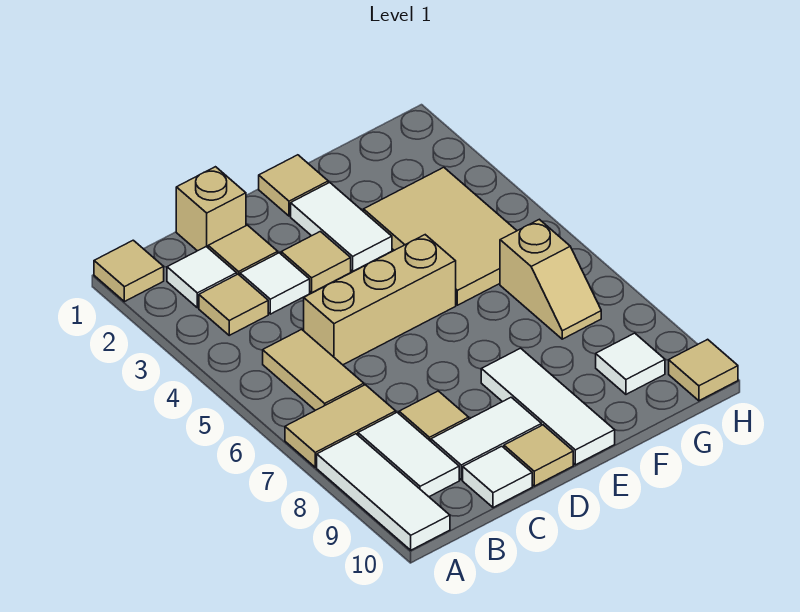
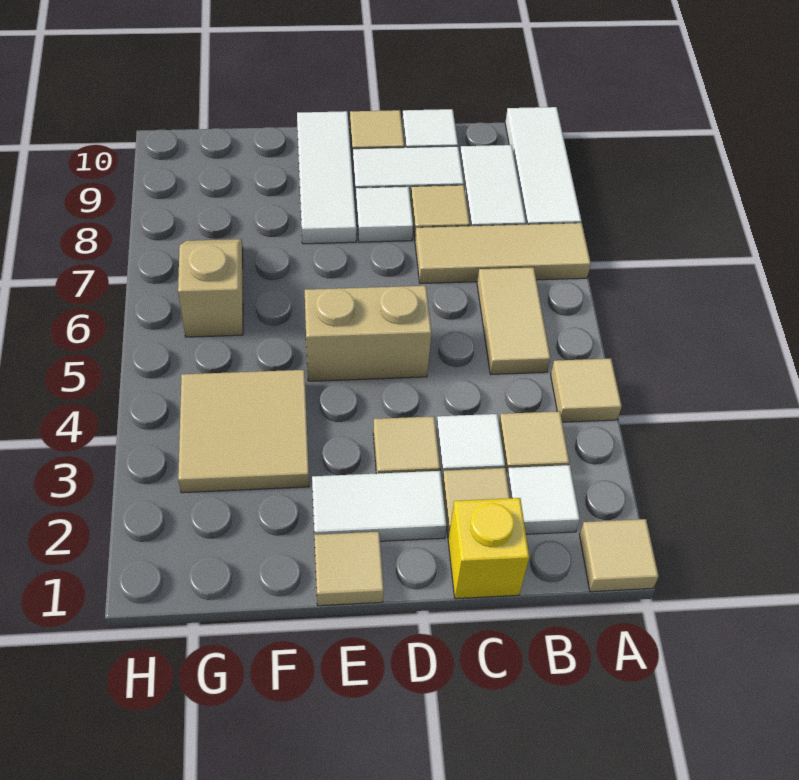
tan tile A7:B7 level 1 -> tan tile A7:C7 level 1
tan brick C1 level 1 -> yellow brick C1 level 1
tan brick C5:E5 level 1 -> tan brick D5:E5 level 1
white tile E2:E3 level 1 -> white tile D2:E2 level 1
tan tile F3:G5 level 1 -> tan tile F3:G4 level 1
white tile G9 level 1 -> white tile D8 level 1
tan tile H10 level 1 -> tan tile A4 level 1

